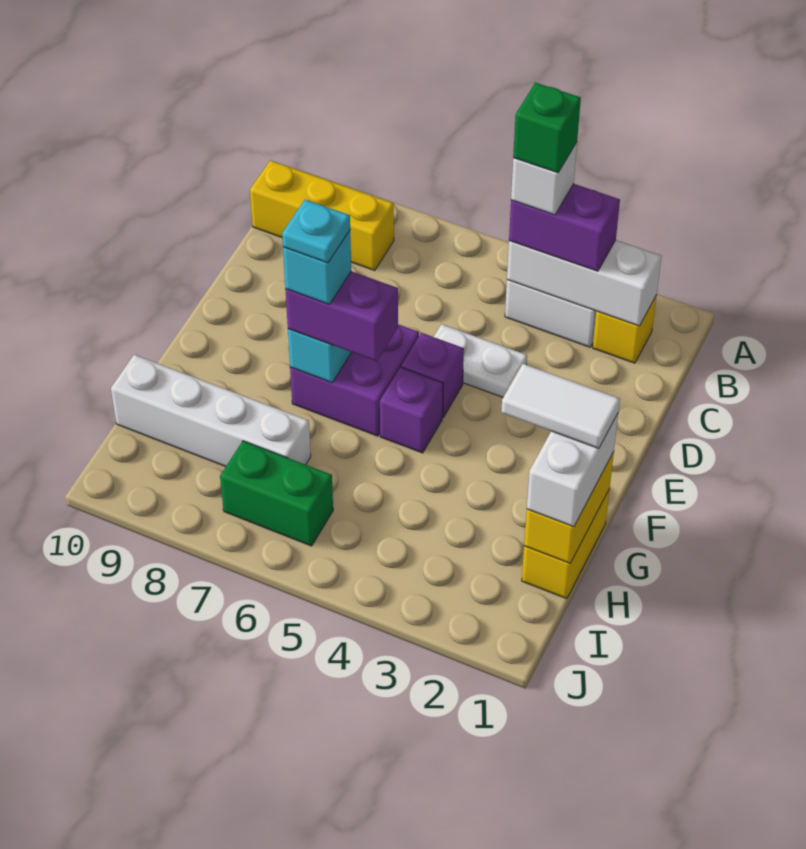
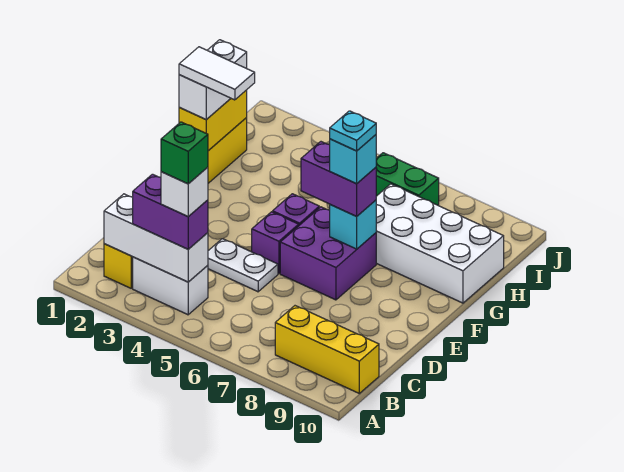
white brick H7:H10 level 1 -> white brick G7:H10 level 1

